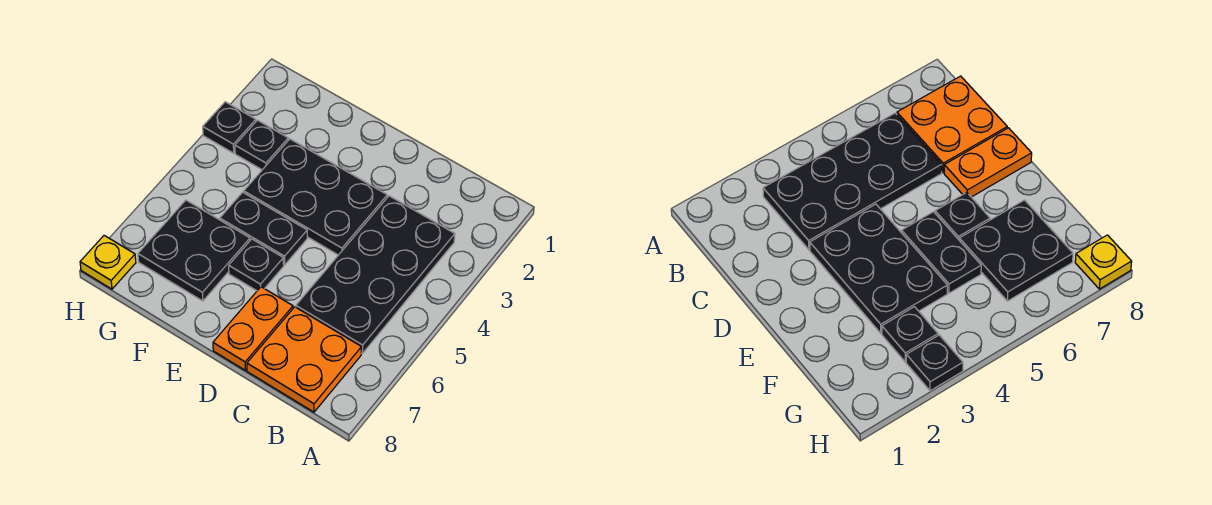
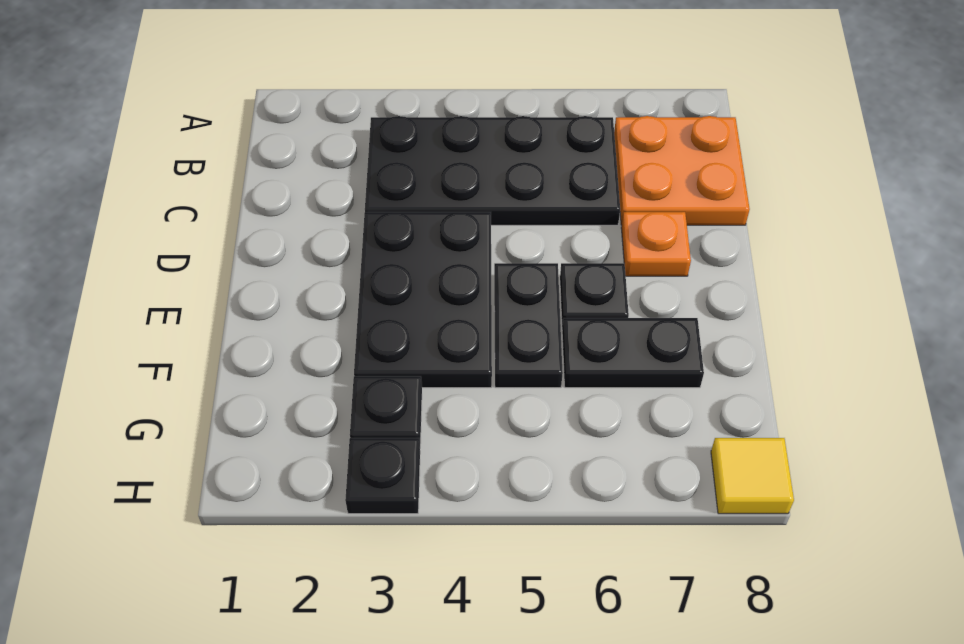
orange plate D7:D8 level 1 -> orange plate D7 level 1
black plate F6:G7 level 1 -> black plate F6:F7 level 1
yellow plate H8 level 1 -> yellow tile H8 level 1

